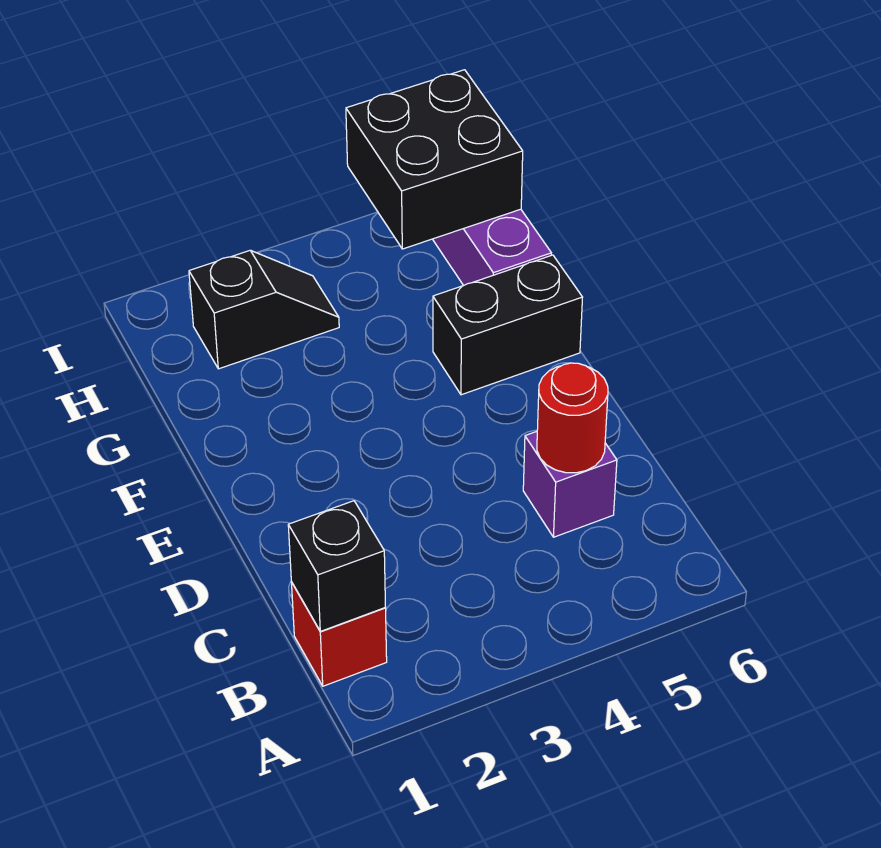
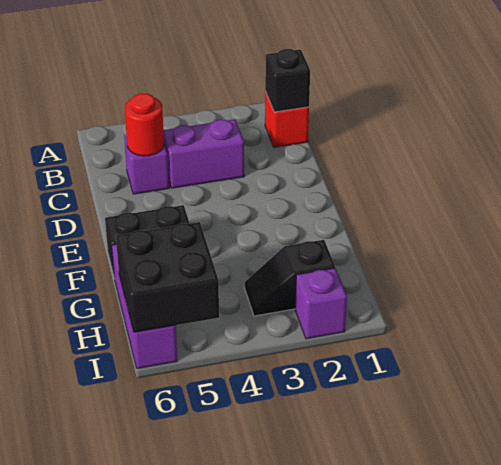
none -> purple brick C3:C4 level 1
none -> purple brick I2 level 1

